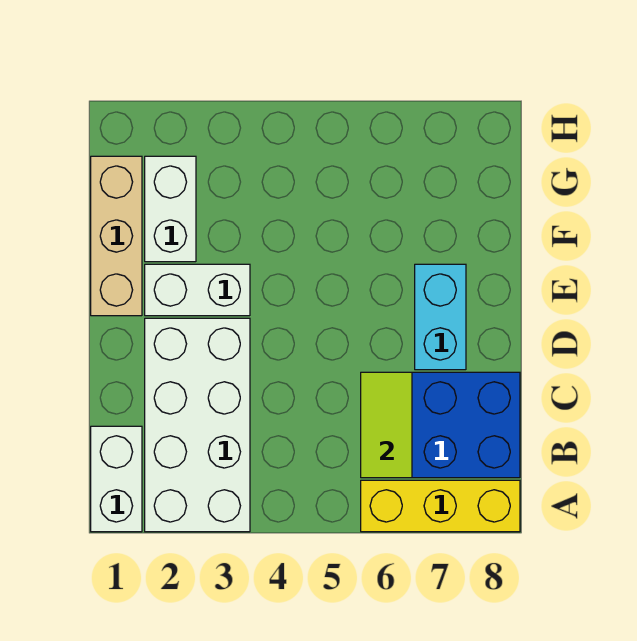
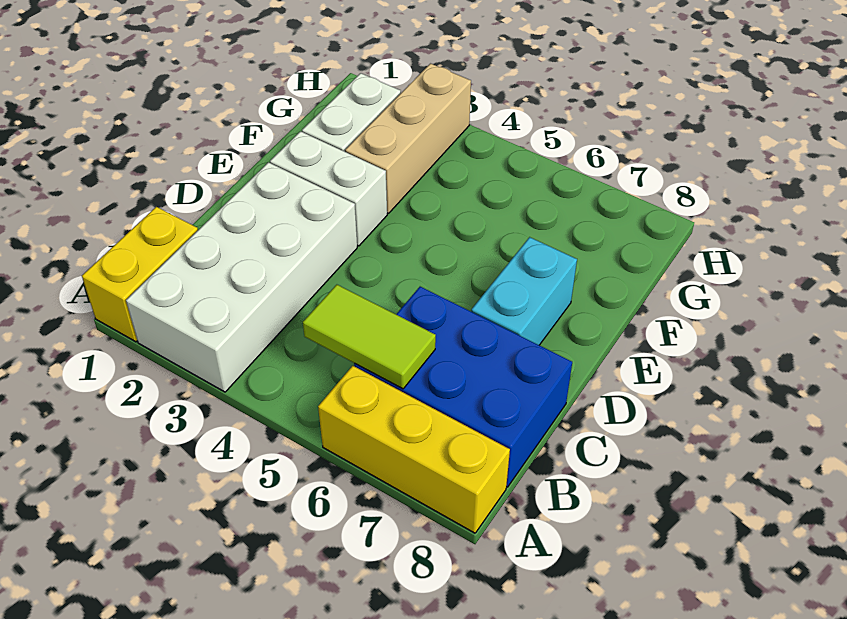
white brick A1:B1 level 1 -> yellow brick A1:B1 level 1
lime tile B6:C6 level 2 -> lime tile B5:B6 level 2
tan brick E1:G1 level 1 -> tan brick F3:H3 level 1

